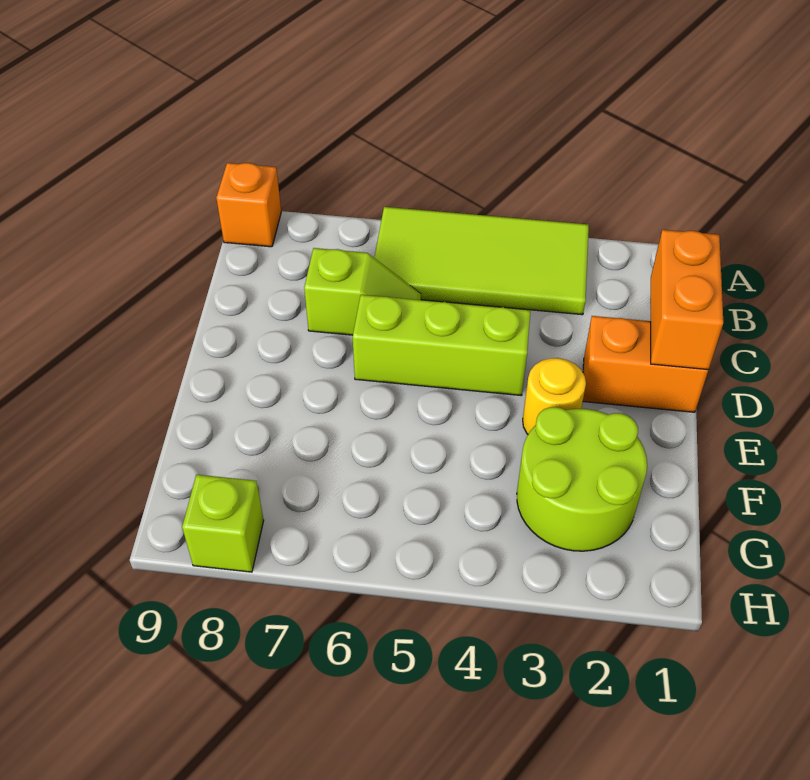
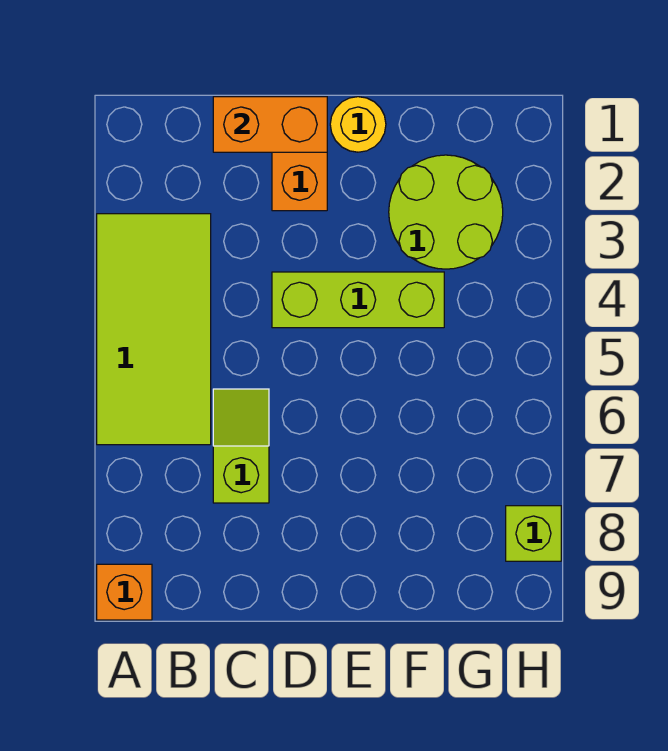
lime brick D4:D6 level 1 -> lime brick D4:F4 level 1
yellow round brick E3 level 1 -> yellow round brick E1 level 1

